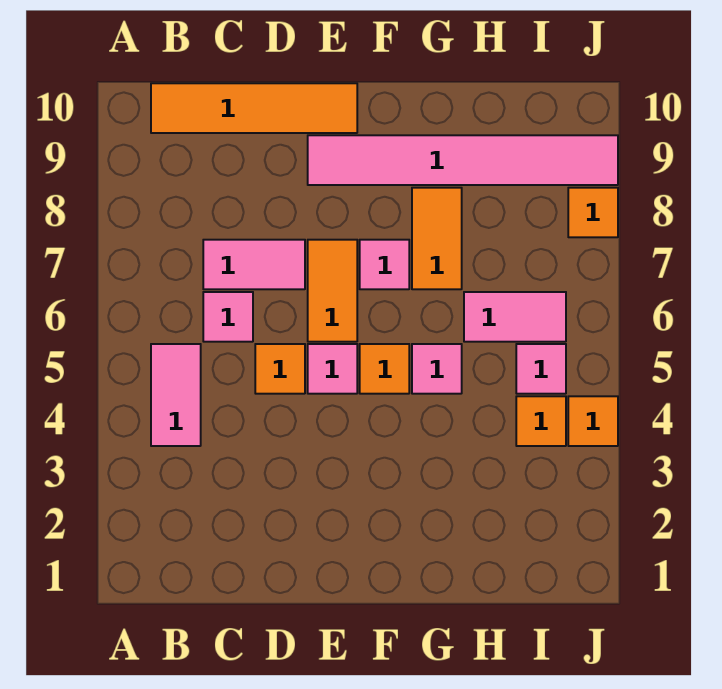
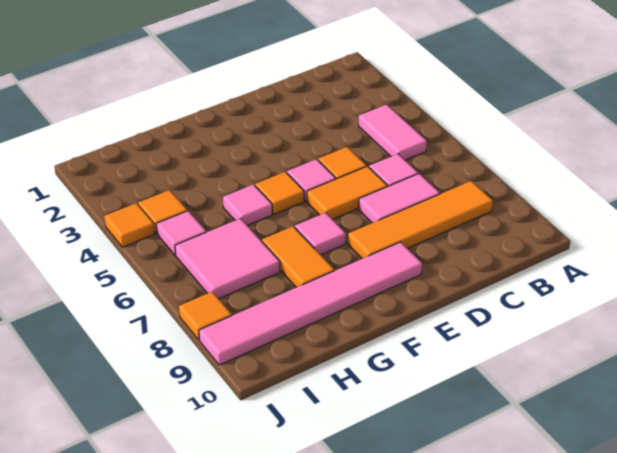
orange tile B10:E10 level 1 -> orange tile B8:E8 level 1
orange tile E6:E7 level 1 -> orange tile D6:E6 level 1
pink tile H6:I6 level 1 -> pink tile H6:I7 level 1

